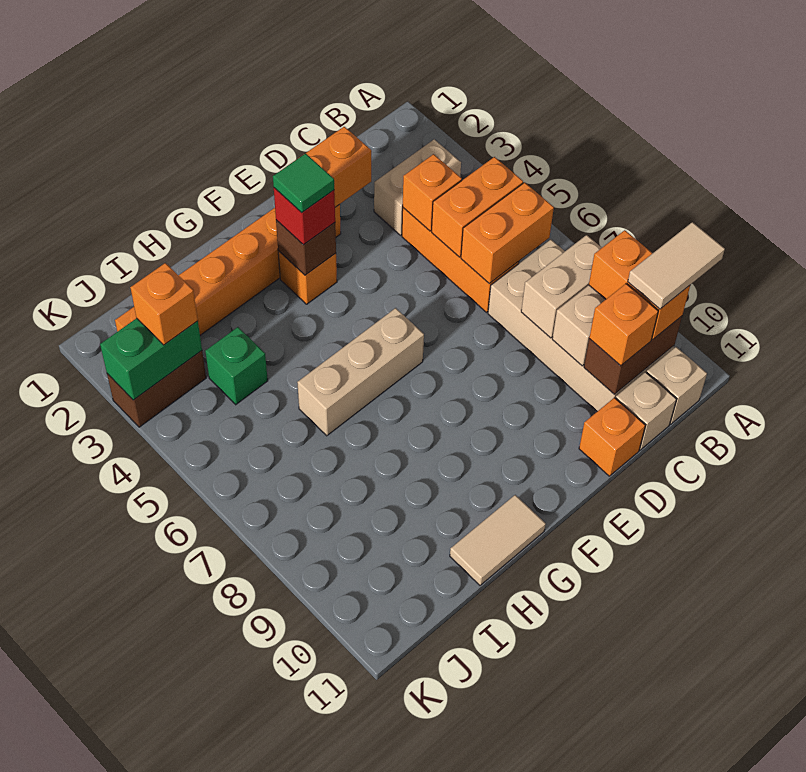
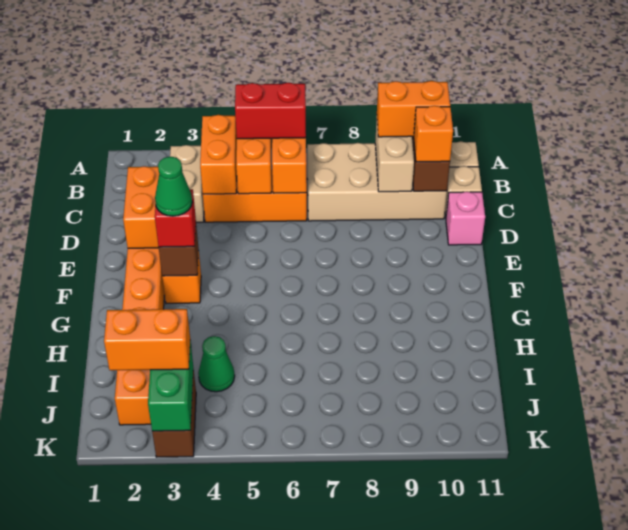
tan tile A10:B10 level 4 -> none
none -> red brick B5:B6 level 3
tan brick B8:C8 level 2 -> none
orange brick C4 level 2 -> orange brick B4:C4 level 2
orange brick D11 level 1 -> pink brick D11 level 1
green tile F3 level 4 -> green cone F3 level 4
tan brick F6:H6 level 1 -> none
tan tile G11:H11 level 1 -> none
green brick I4 level 1 -> green cone I4 level 1
orange brick J3 level 3 -> orange brick J2:J3 level 3

